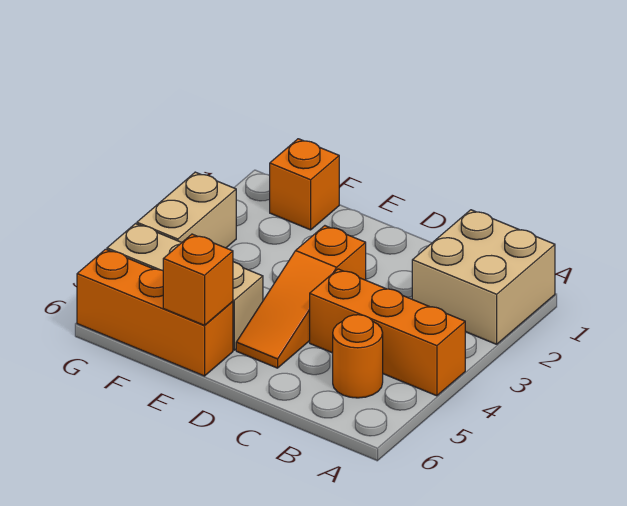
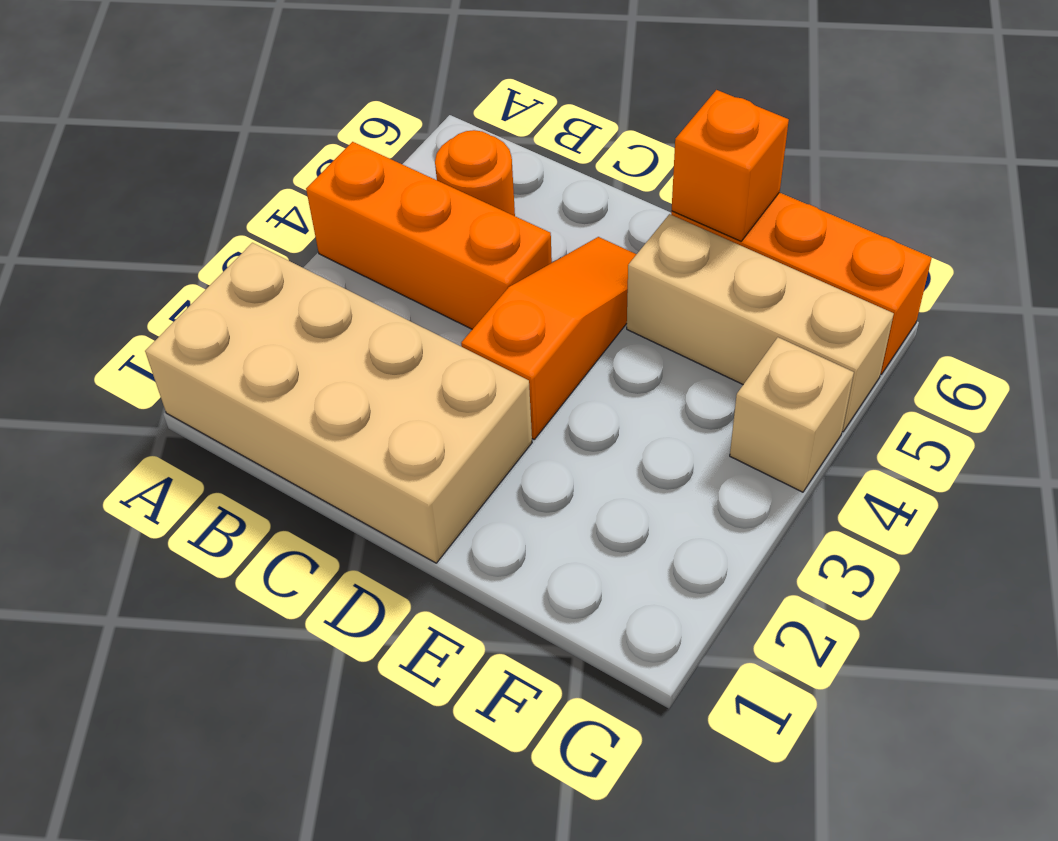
tan brick A1:B2 level 1 -> tan brick A1:D2 level 1
orange brick F1 level 1 -> none
tan brick G3:G4 level 1 -> tan brick G4 level 1

